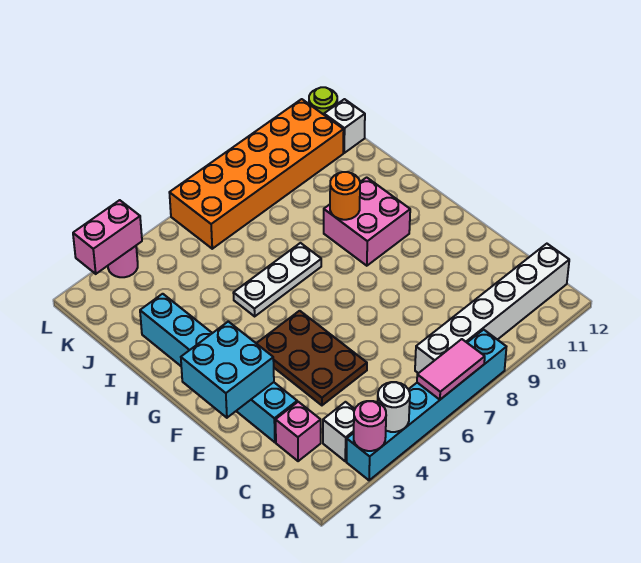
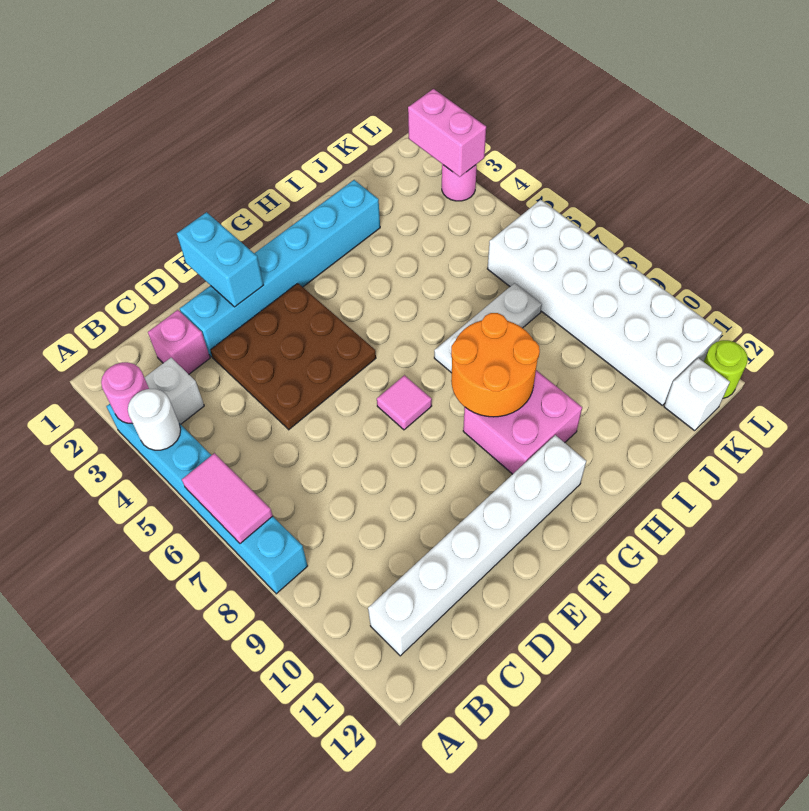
white brick B7:B12 level 1 -> white brick B11:G11 level 1
brown plate D4:F5 level 1 -> brown plate D3:F5 level 1
cyan brick E1:F2 level 2 -> cyan brick E1:E2 level 2
none -> pink tile F7 level 1
white plate H5:H7 level 1 -> white plate H7:J7 level 1
orange round brick H9 level 2 -> orange round brick G8:H9 level 2
orange brick K6:L11 level 1 -> white brick K6:L11 level 1

